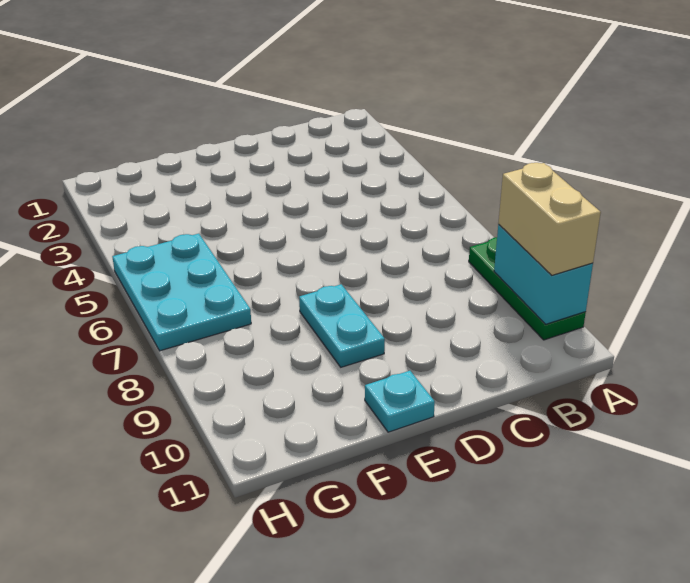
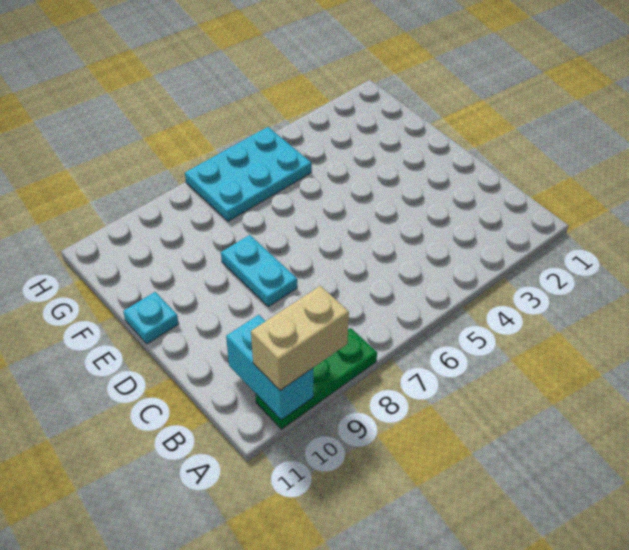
cyan brick A9:A10 level 2 -> cyan brick A10:B10 level 2
cyan plate E8:E9 level 1 -> cyan plate D8:E8 level 1

